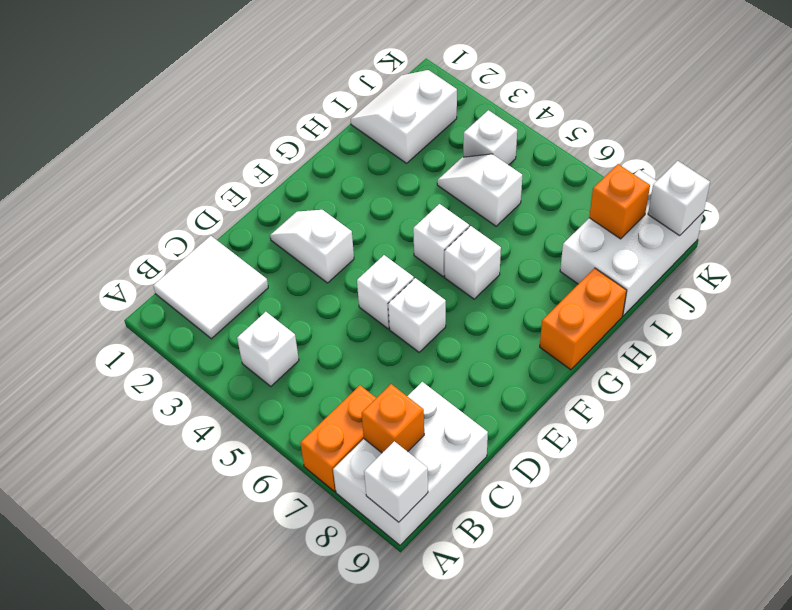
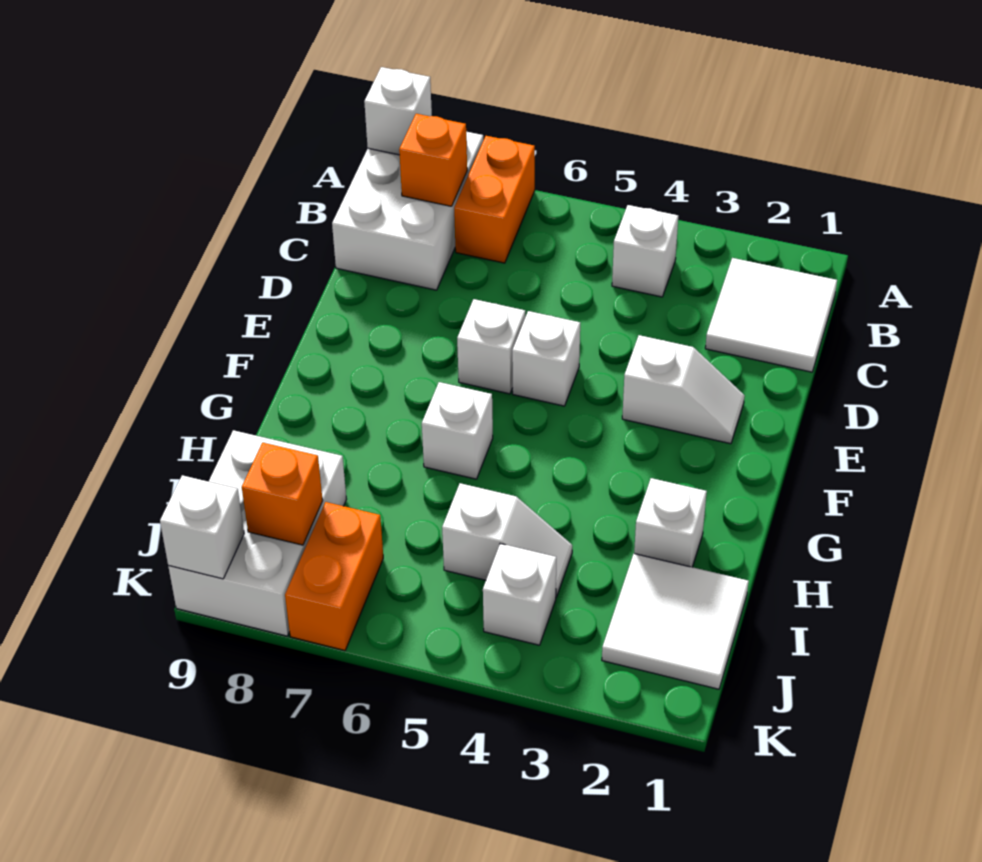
white brick G5 level 1 -> white brick H2 level 1
orange brick G9:H9 level 1 -> orange brick J7:K7 level 1
white slope I1:J2 level 1 top 2 -> white tile I1:J2 level 1

